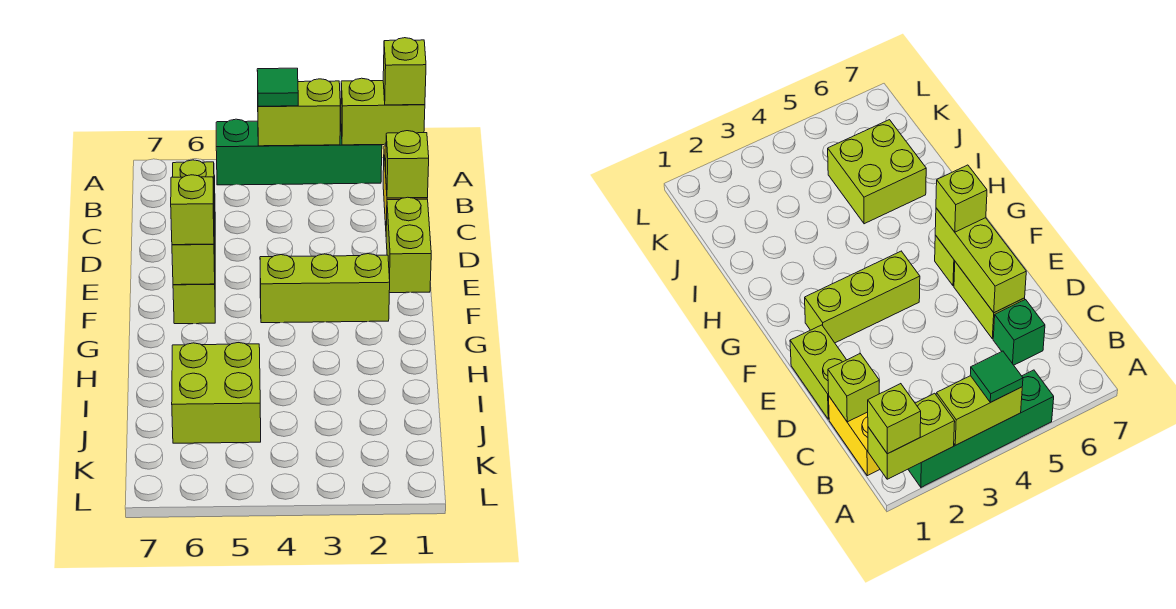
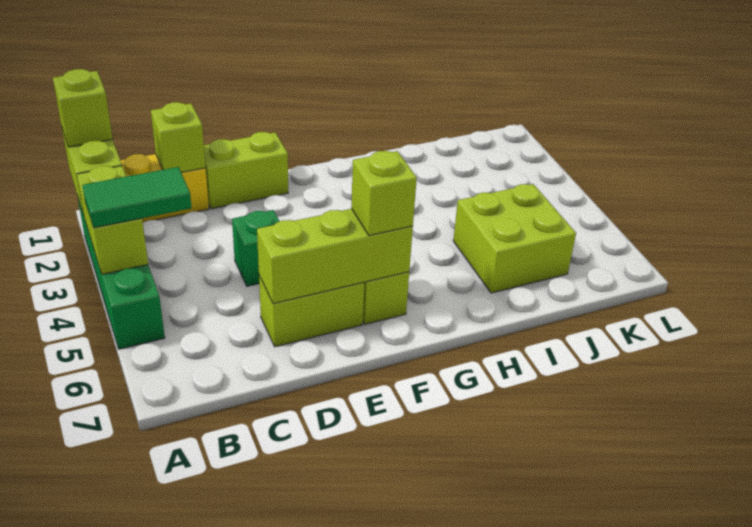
green tile A4 level 3 -> green tile A4:B4 level 3
green brick C6 level 1 -> green brick D4 level 1
lime brick F2:F4 level 1 -> none

